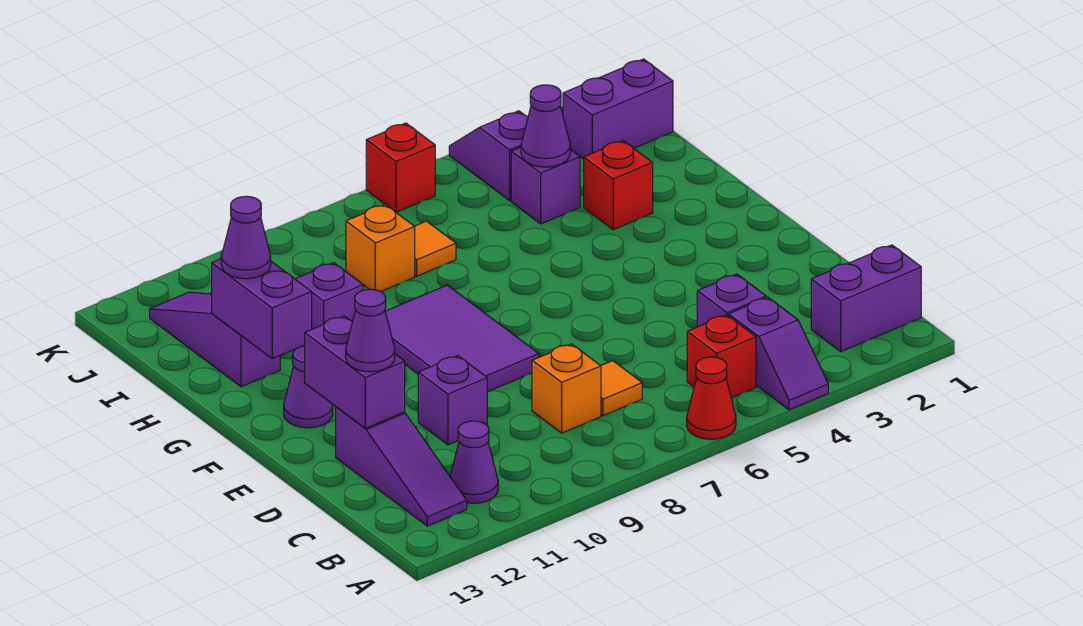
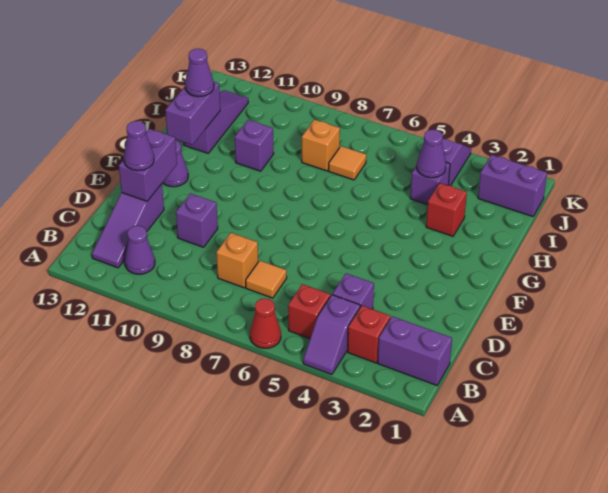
purple tile E8:G9 level 1 -> none
red brick K6 level 1 -> red brick B3 level 1

